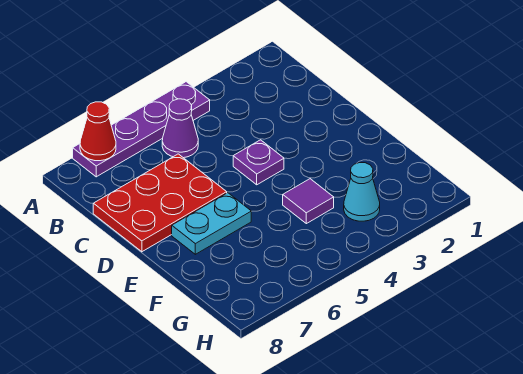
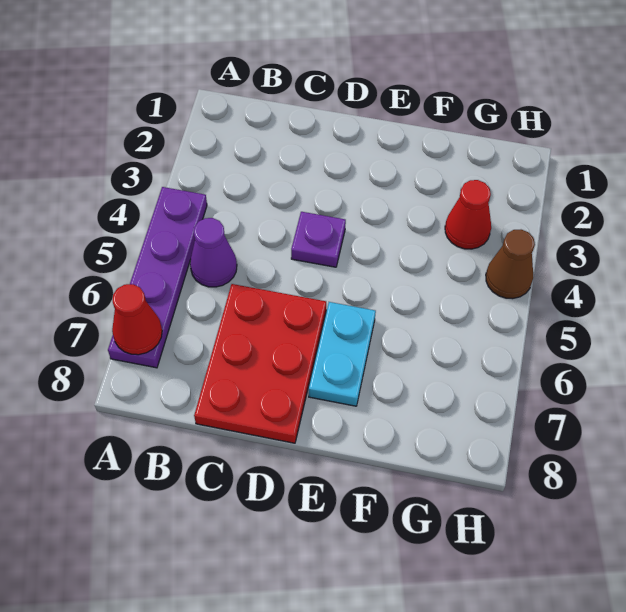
purple tile F4 level 1 -> none
cyan cone G3 level 1 -> red cone G3 level 1
none -> brown cone H4 level 1

